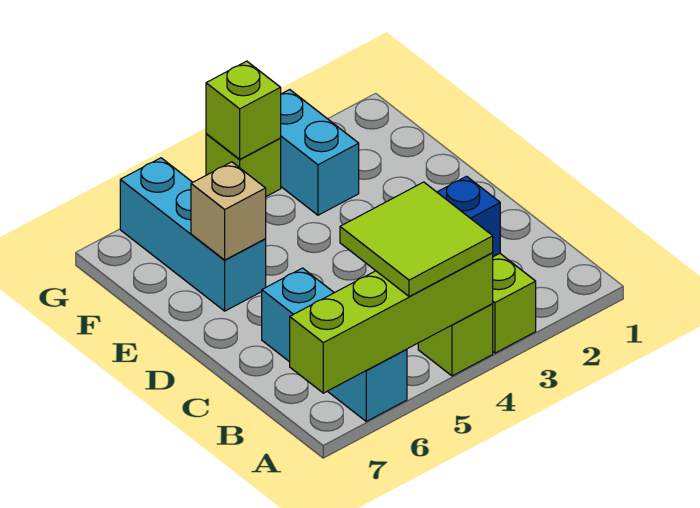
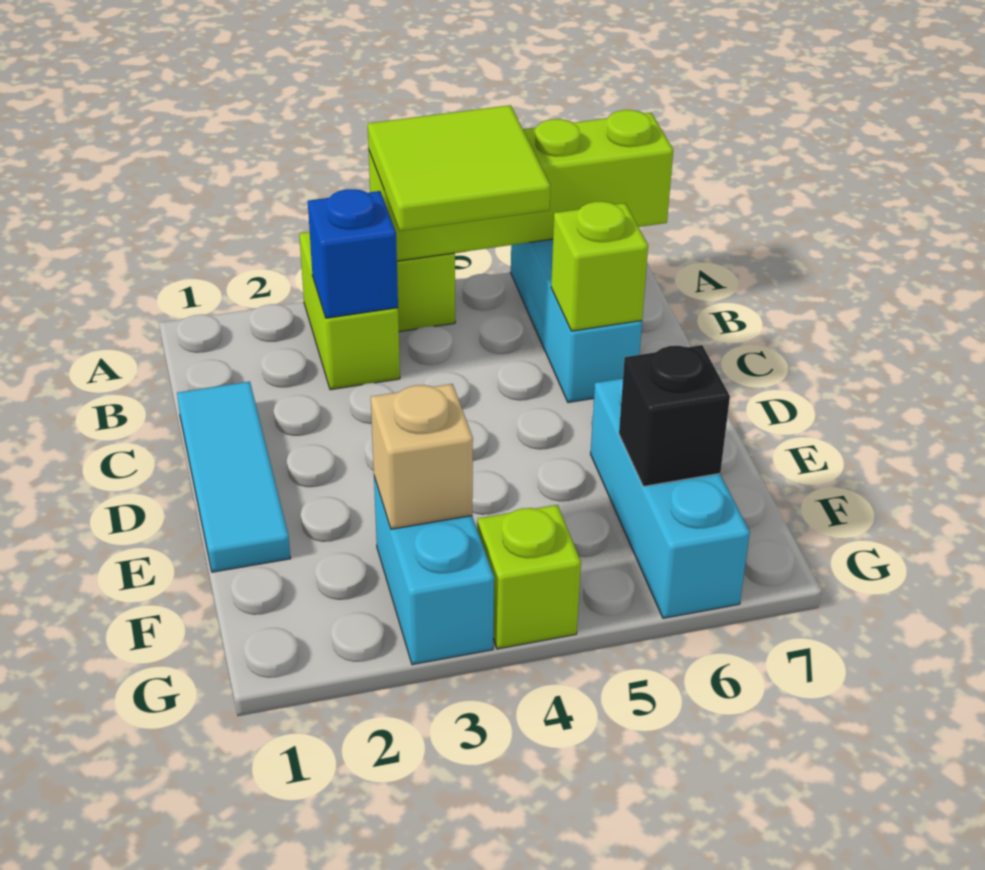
none -> cyan tile C1:E1 level 1
tan brick E6 level 2 -> tan brick F3 level 2
none -> black brick F6 level 2
lime brick G4 level 2 -> lime brick C6 level 2

